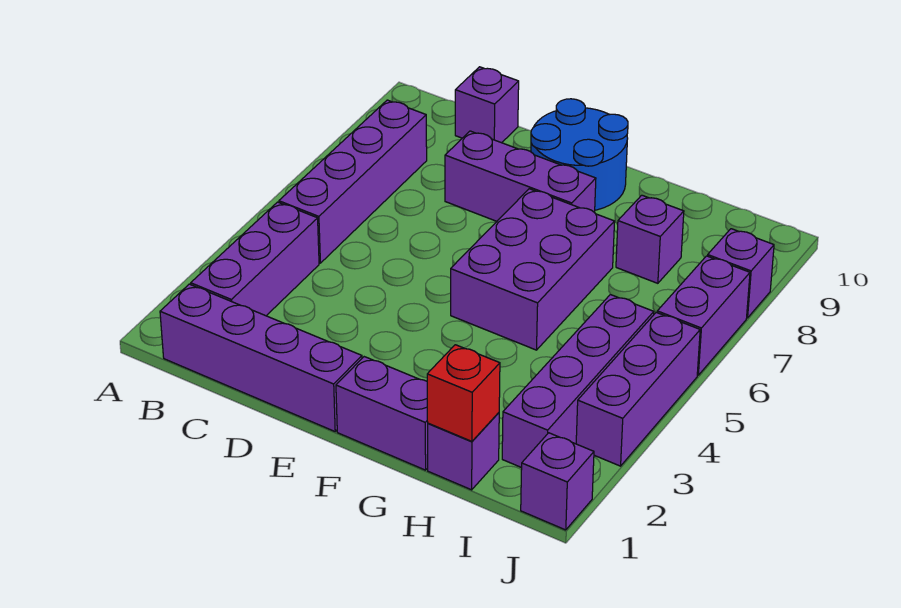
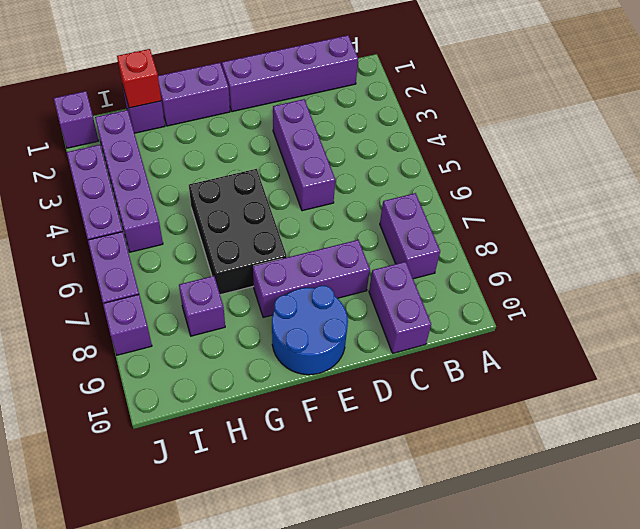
purple brick B2:B4 level 1 -> purple brick D3:D5 level 1
purple brick B5:B8 level 1 -> purple brick B7:B8 level 1
purple brick C10 level 1 -> purple brick C9:C10 level 1
purple brick F5:G7 level 1 -> black brick F5:G7 level 1

